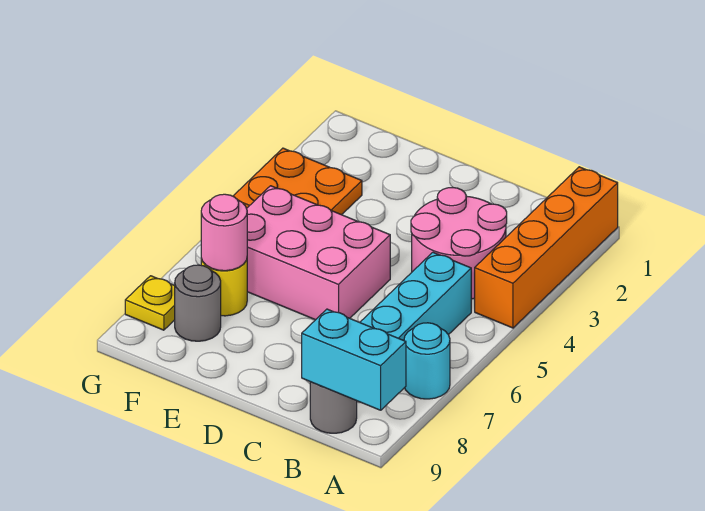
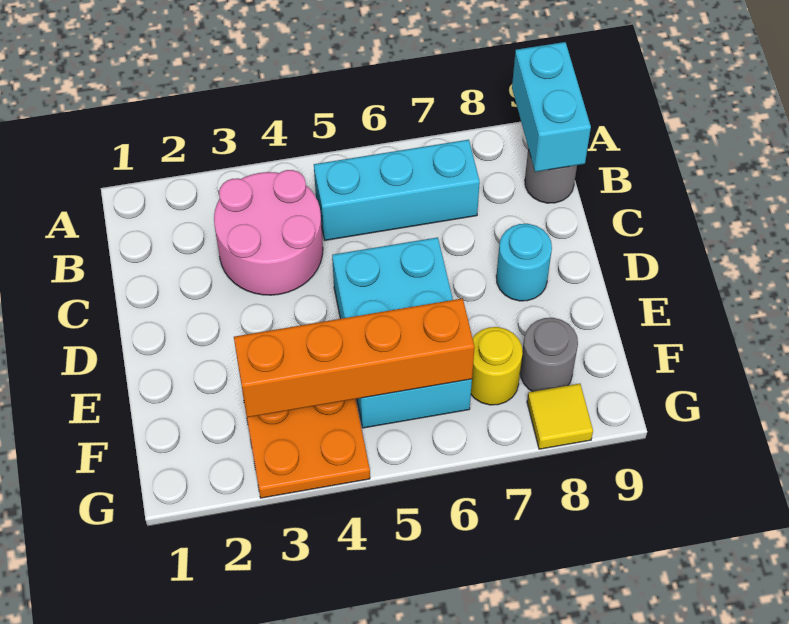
orange brick A1:A4 level 1 -> orange brick F3:F6 level 2
cyan round brick A7 level 1 -> cyan round brick D8 level 1
pink brick D5:F6 level 1 -> cyan brick D5:F6 level 1
pink round brick F7 level 2 -> none
yellow plate G8 level 1 -> yellow tile G8 level 1

